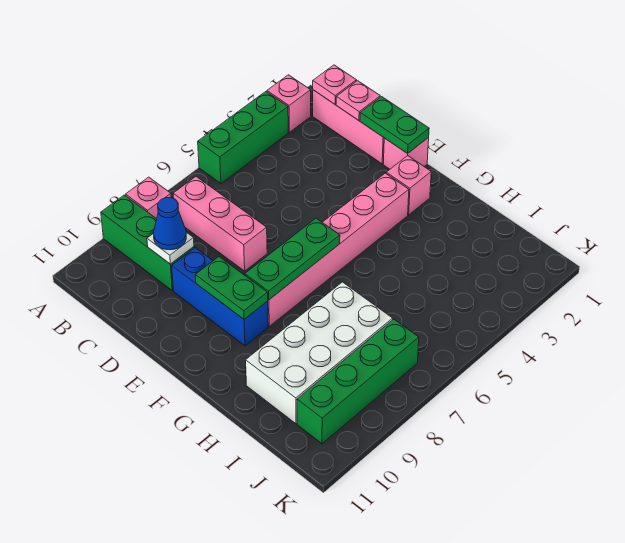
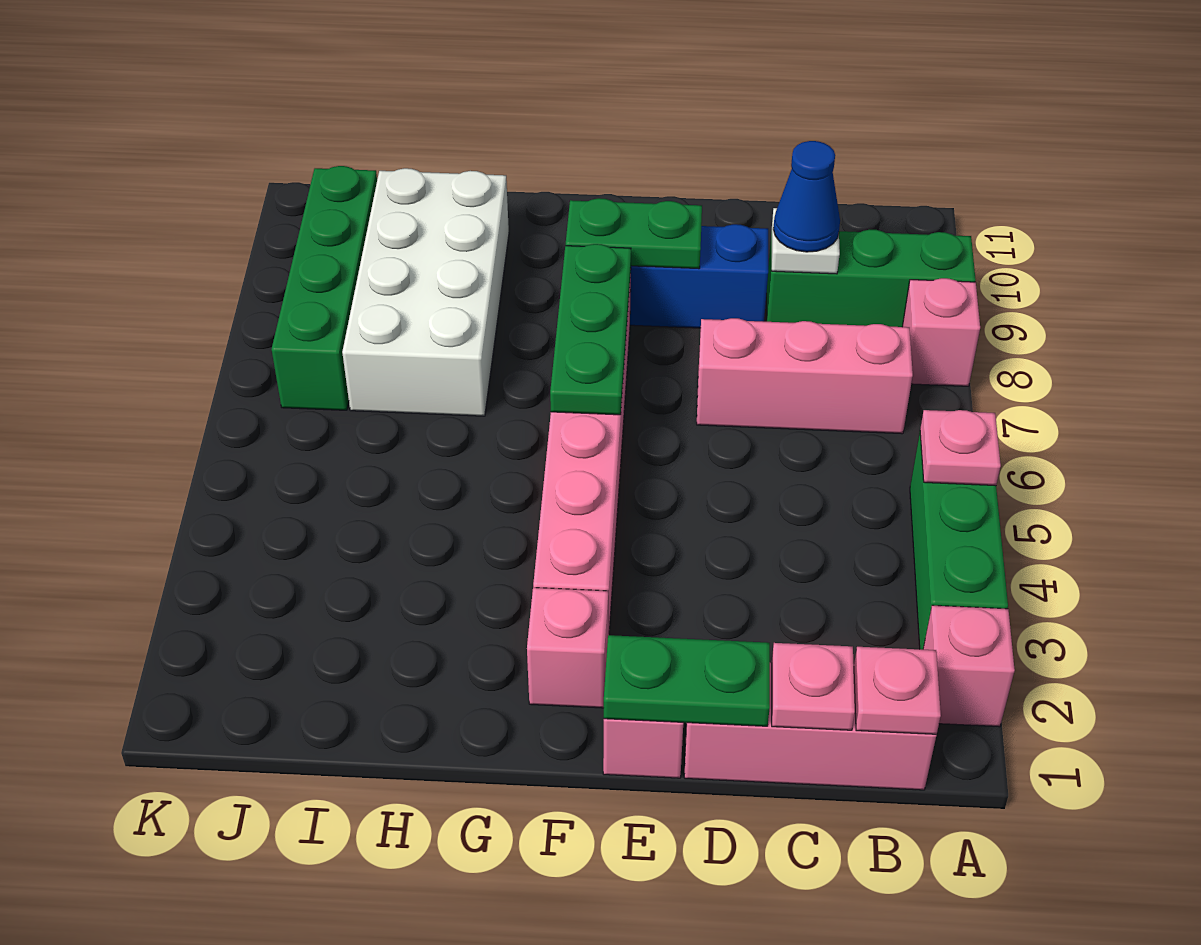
none -> pink plate A5 level 2

